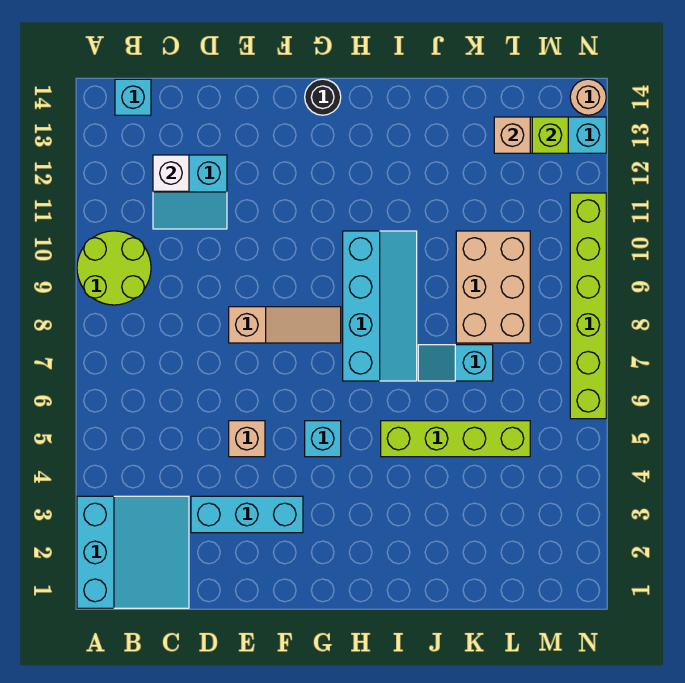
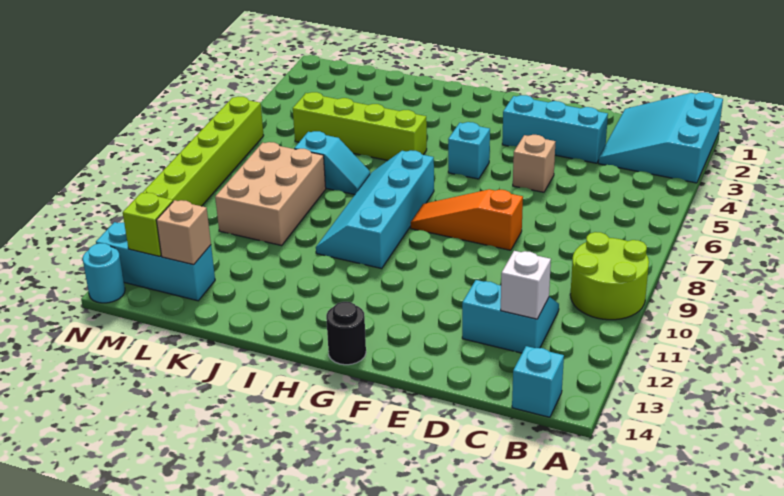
tan slope E8:G8 level 1 top E -> orange slope E8:G8 level 1 top E
tan round brick N14 level 1 -> cyan round brick N14 level 1

